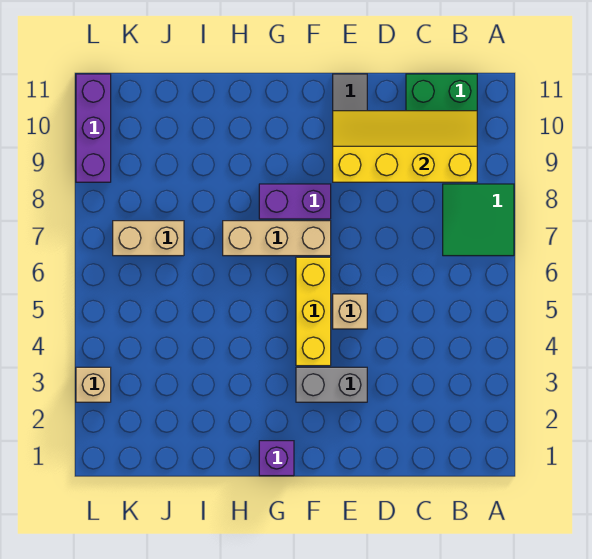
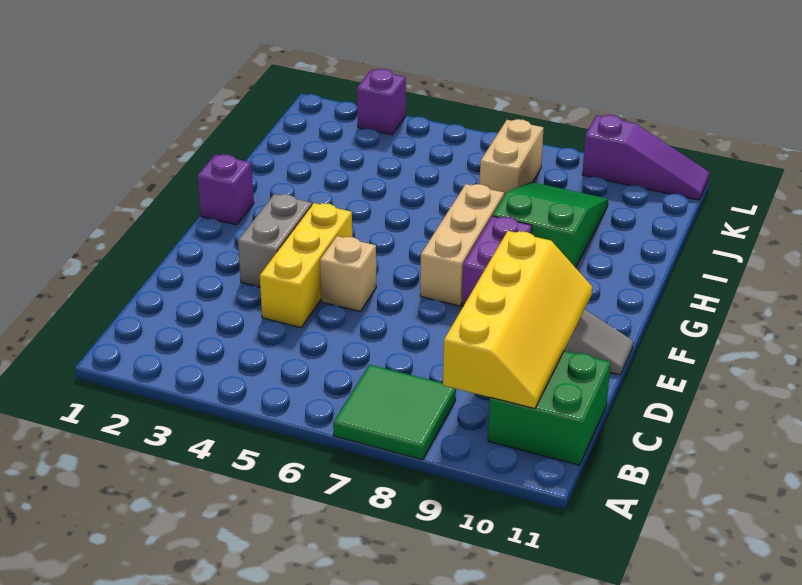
yellow brick F4:F6 level 1 -> yellow brick D4:F4 level 1
none -> green slope H8:J9 level 1 top H
tan brick L3 level 1 -> purple brick L3 level 1
purple brick L9:L11 level 1 -> purple slope L9:L11 level 1 top 9

